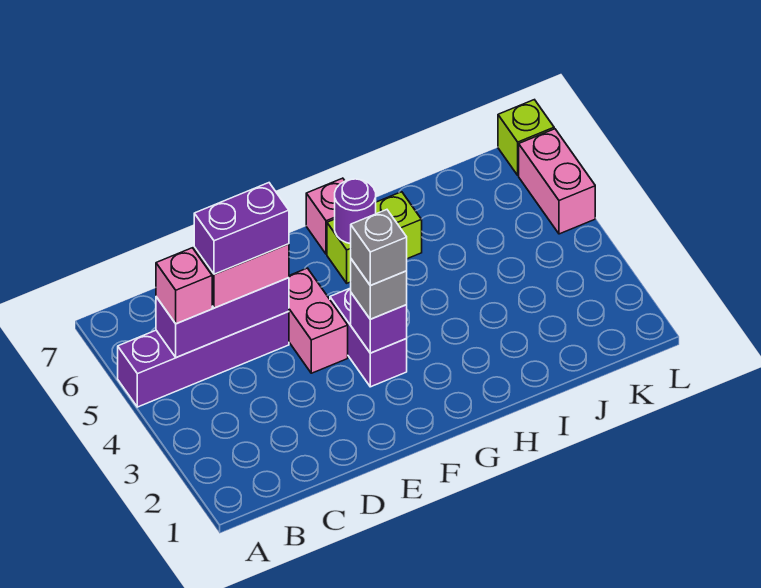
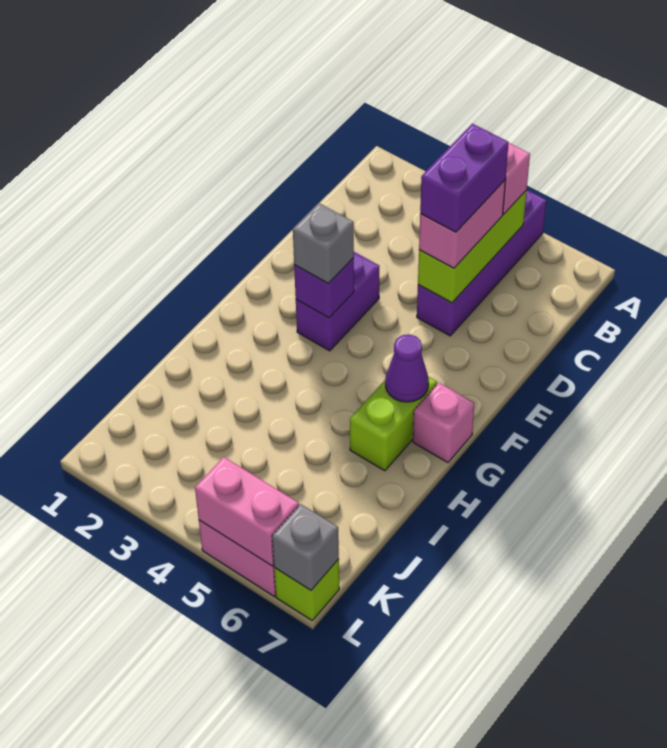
purple brick B5:D5 level 2 -> lime brick B5:D5 level 2
pink brick E4:E5 level 1 -> pink brick L5:L6 level 2
purple brick F3:F4 level 1 -> purple brick E3:F3 level 1
grey brick F3 level 4 -> grey brick L7 level 2
purple round brick G6 level 2 -> purple cone G6 level 2

